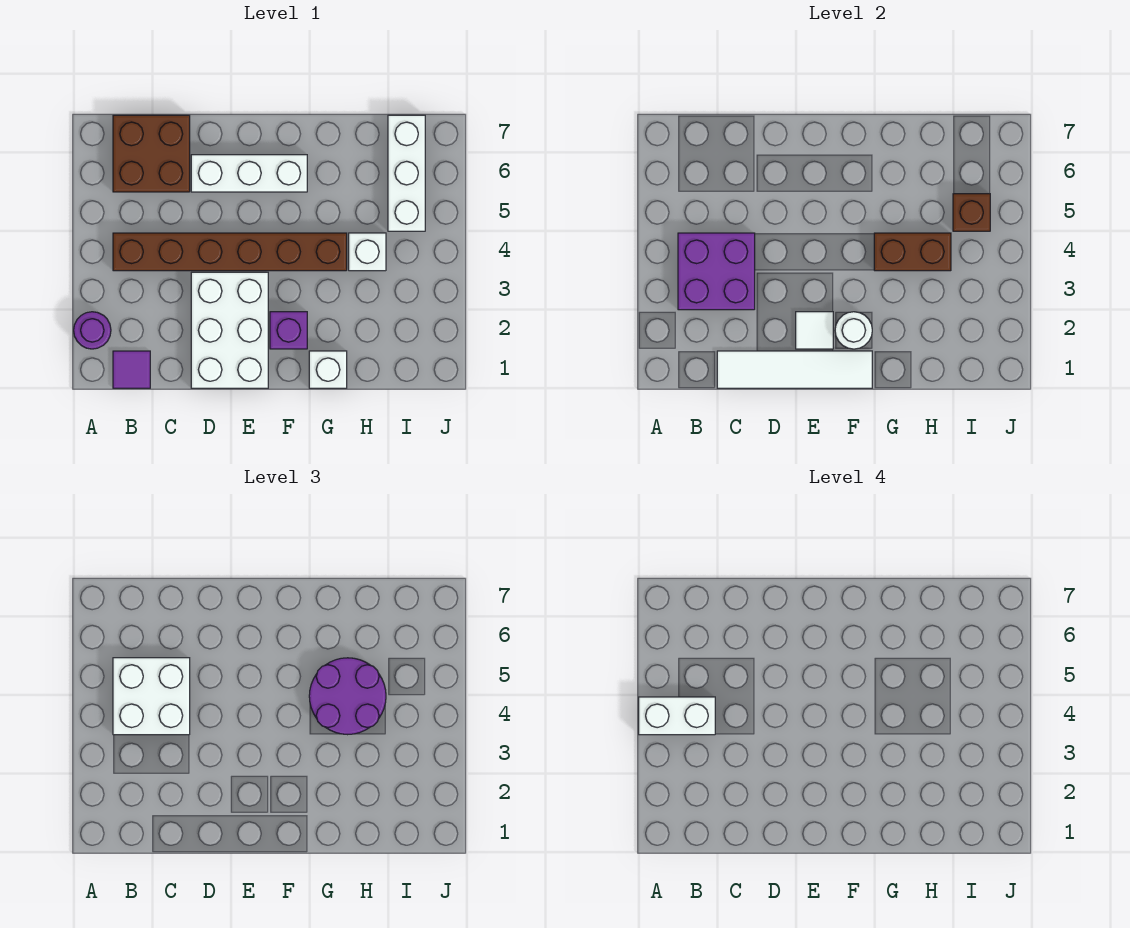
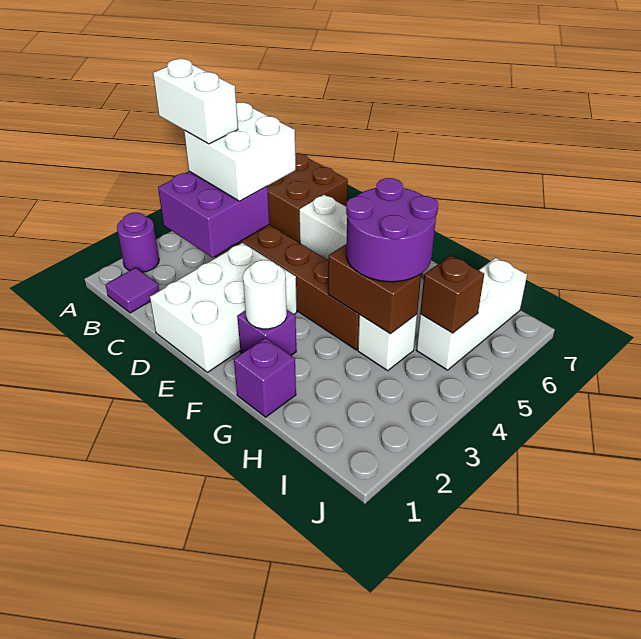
white tile C1:F1 level 2 -> none
white tile E2 level 2 -> none
white brick G1 level 1 -> purple brick G1 level 1

